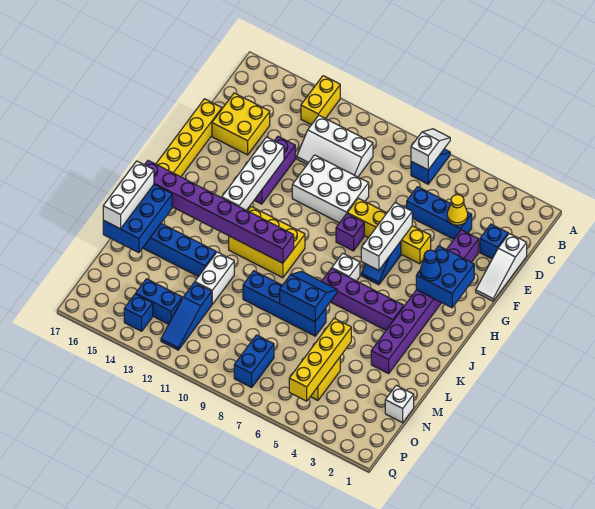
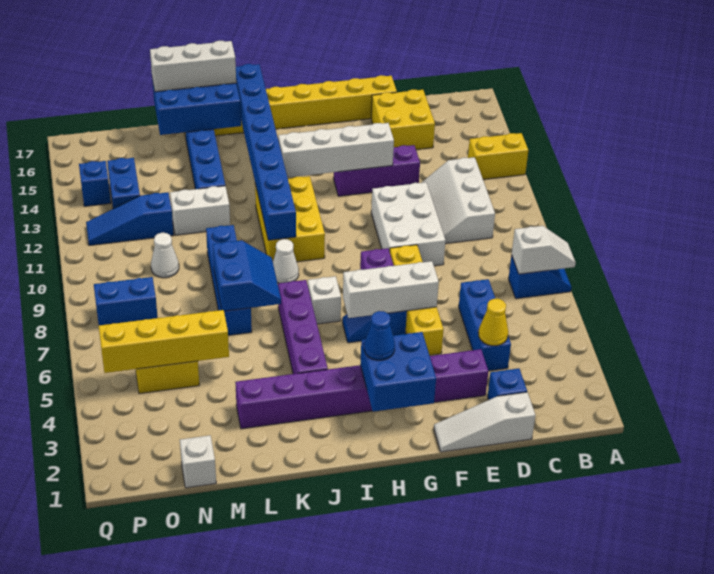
none -> white cone J9 level 1
purple brick J10:J17 level 2 -> blue brick J10:J17 level 2
none -> white cone N10 level 1

